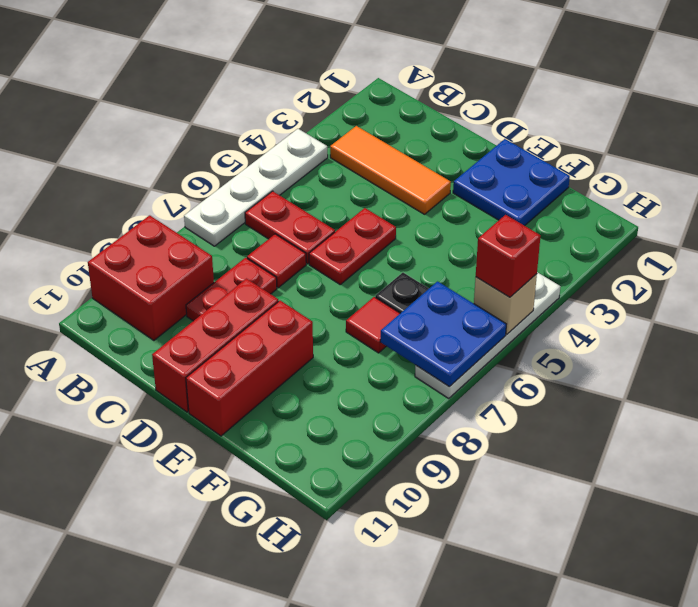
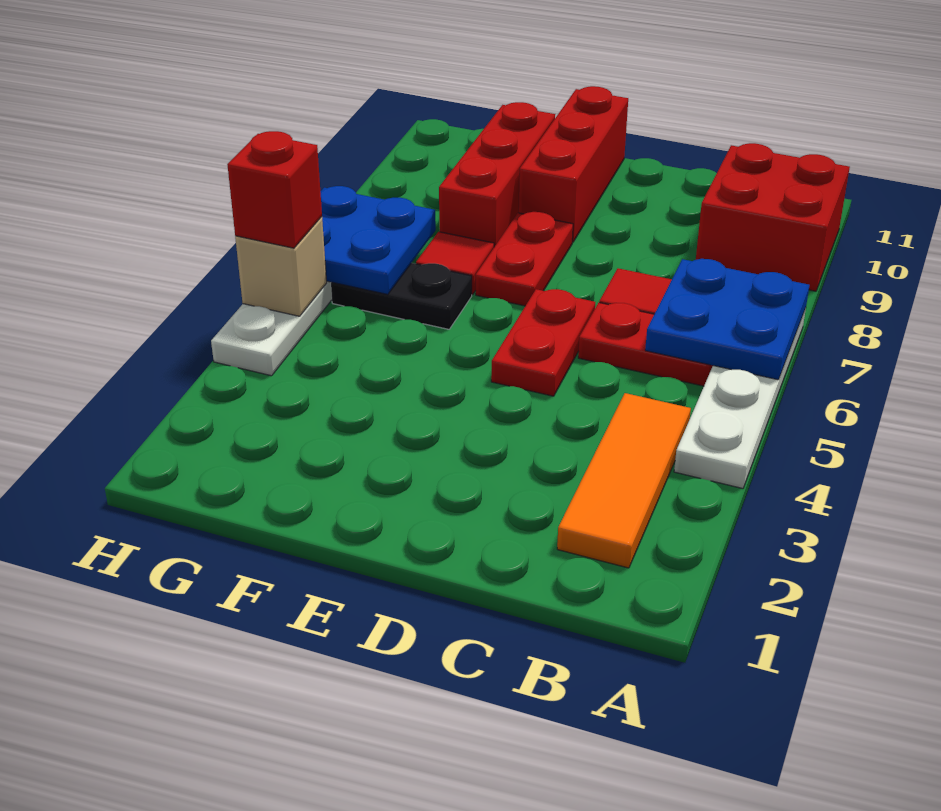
orange tile B3:D3 level 1 -> orange tile B2:B4 level 1
red plate C8:C9 level 1 -> red plate E7:E8 level 1
red brick D9:D11 level 1 -> red brick F8:F10 level 1
blue plate E1:F2 level 1 -> blue plate A6:B7 level 2

